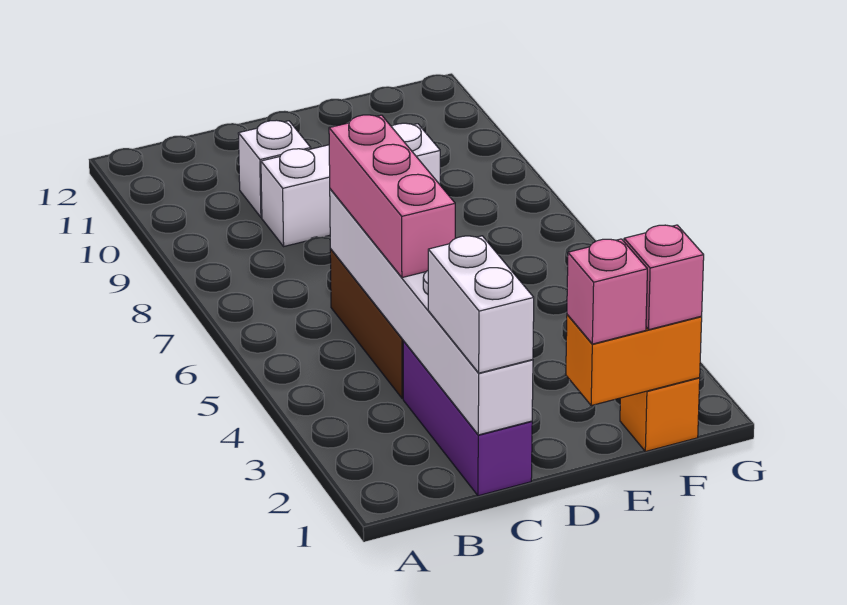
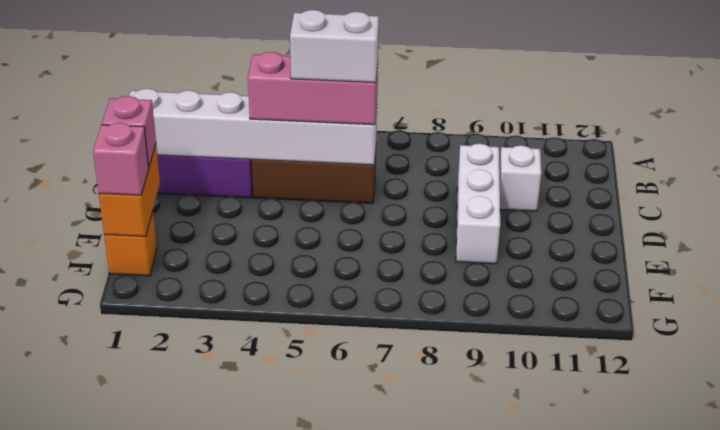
white brick C1:C2 level 3 -> white brick C5:C6 level 4

